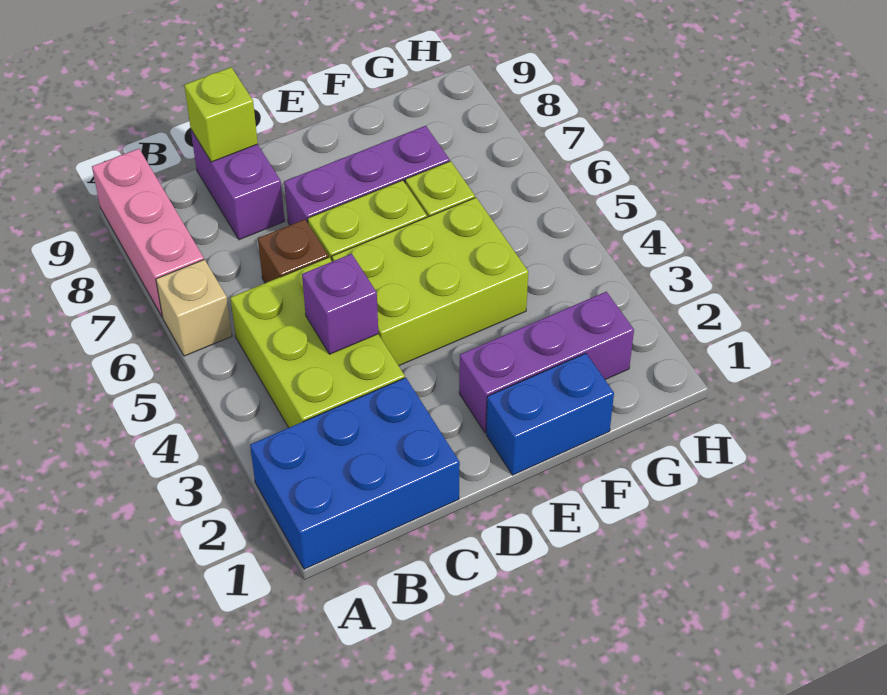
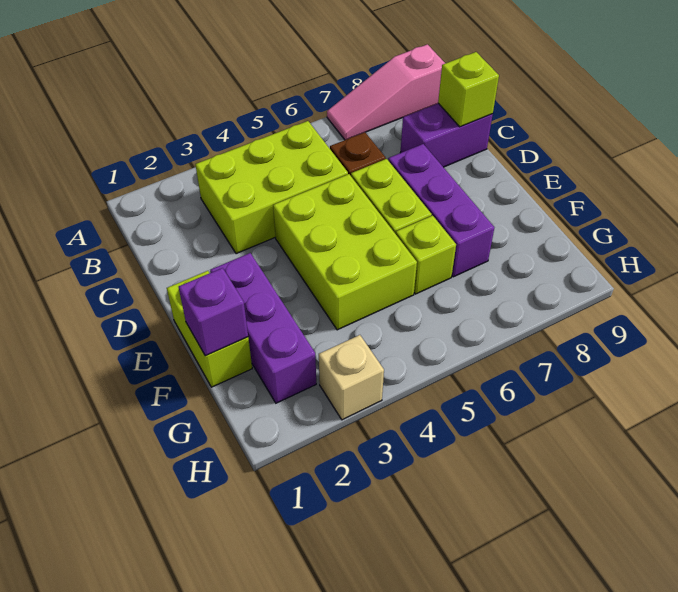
blue brick A1:C2 level 1 -> none
tan brick A6 level 1 -> tan brick H3 level 1
pink brick A7:A9 level 1 -> pink slope A7:A9 level 1 top 9
purple brick C4 level 2 -> purple brick F1 level 2
blue brick E1:F1 level 1 -> lime brick E1:F1 level 1

